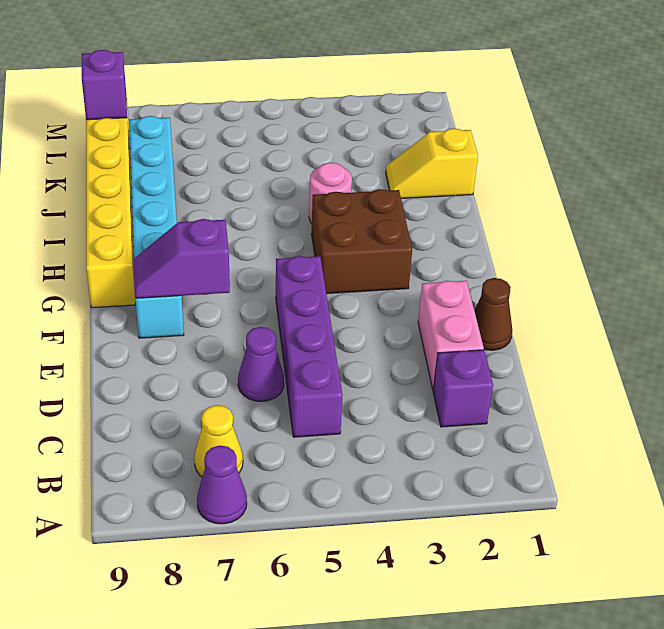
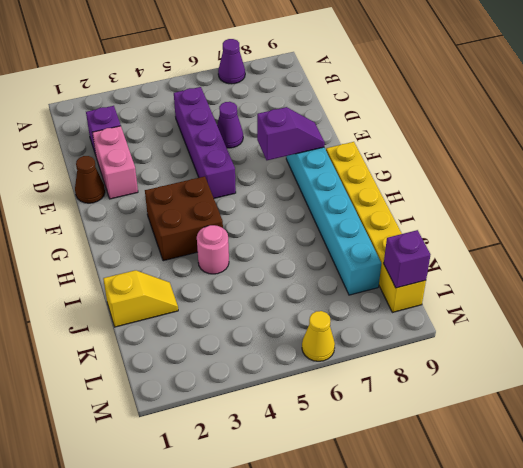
yellow cone B7 level 1 -> yellow cone M6 level 1

